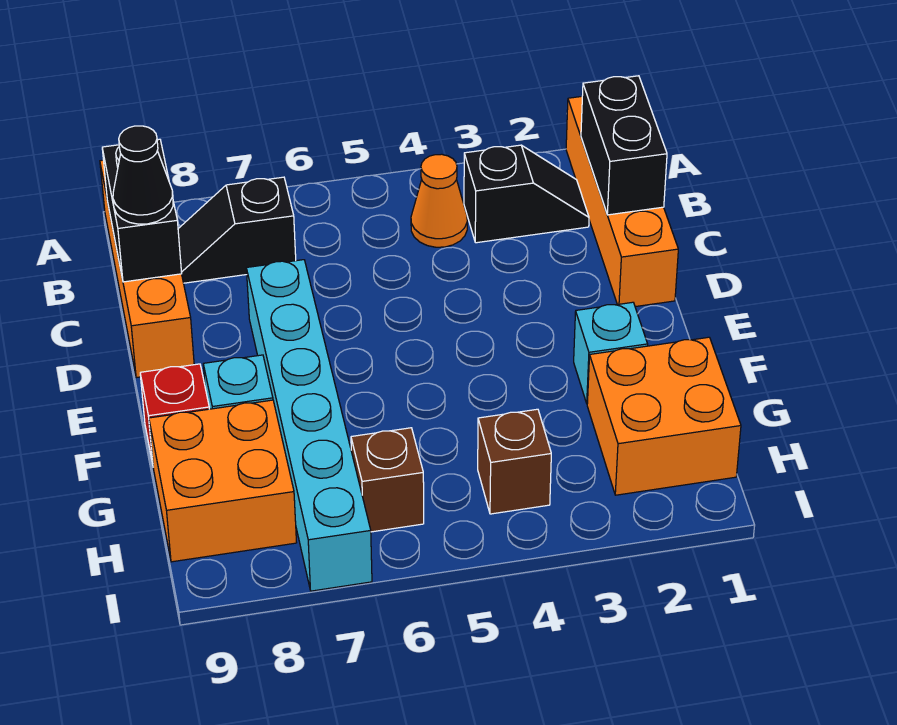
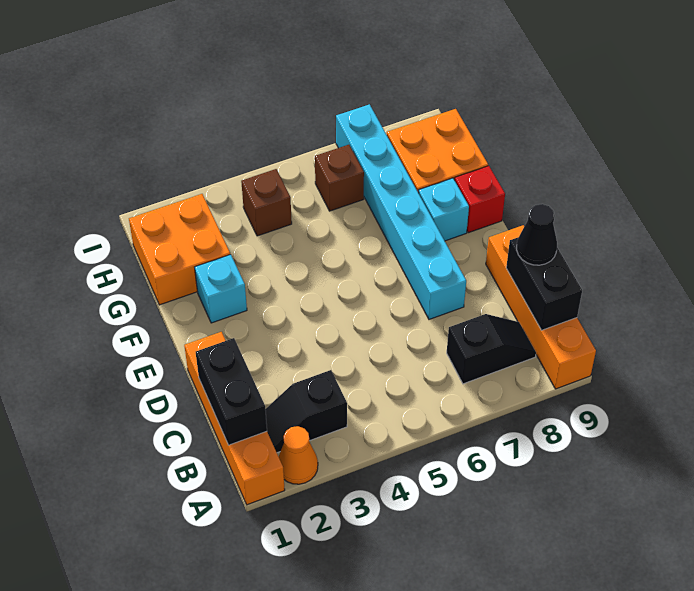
orange cone B4 level 1 -> orange cone A2 level 1

